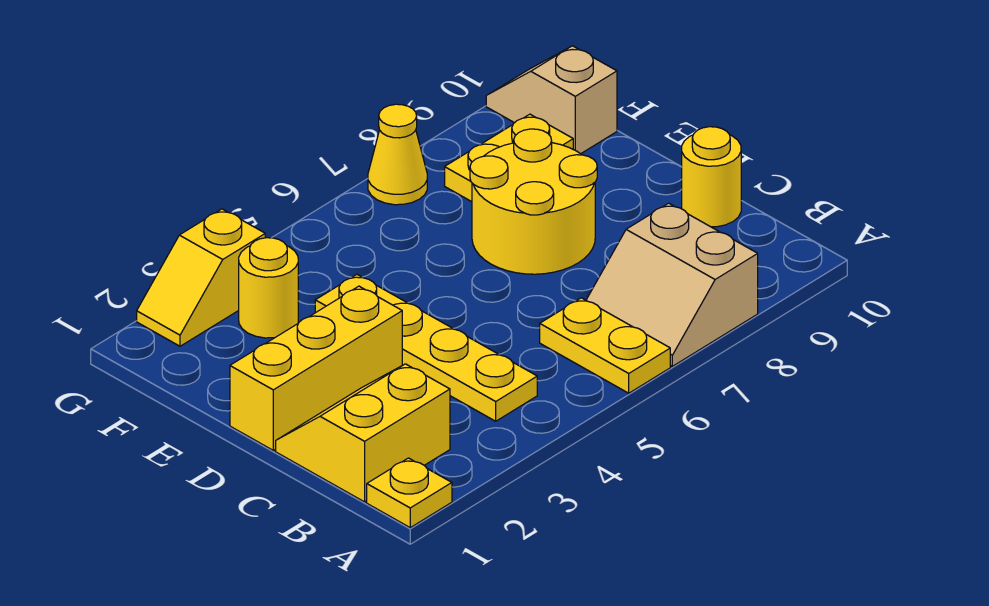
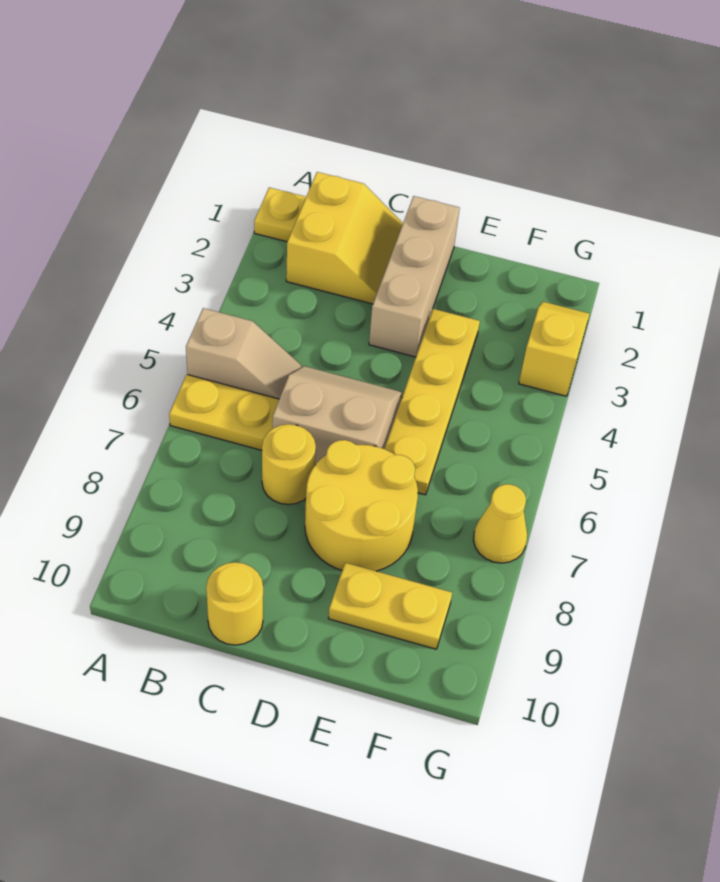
tan slope A7:B8 level 1 top 8 -> tan slope C5:D6 level 1 top 6
yellow plate B4:E4 level 1 -> yellow plate E3:E6 level 1
yellow brick D1:D3 level 1 -> tan brick D1:D3 level 1
yellow round brick F3 level 1 -> yellow round brick C7 level 1
yellow plate F8:F9 level 1 -> yellow plate E9:F9 level 1
tan slope F10:G10 level 1 top F -> tan slope A5:B5 level 1 top A

